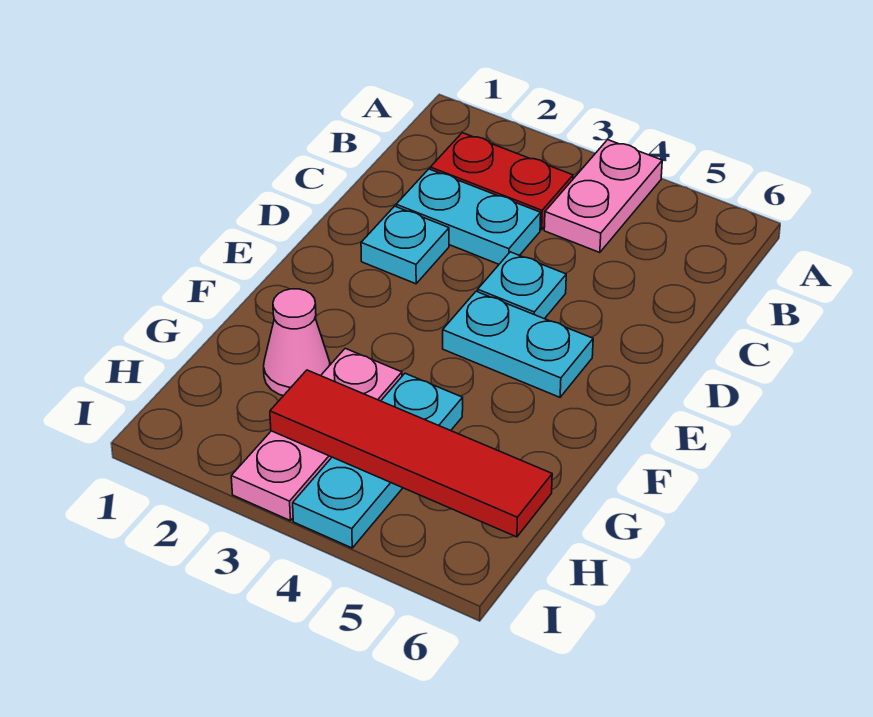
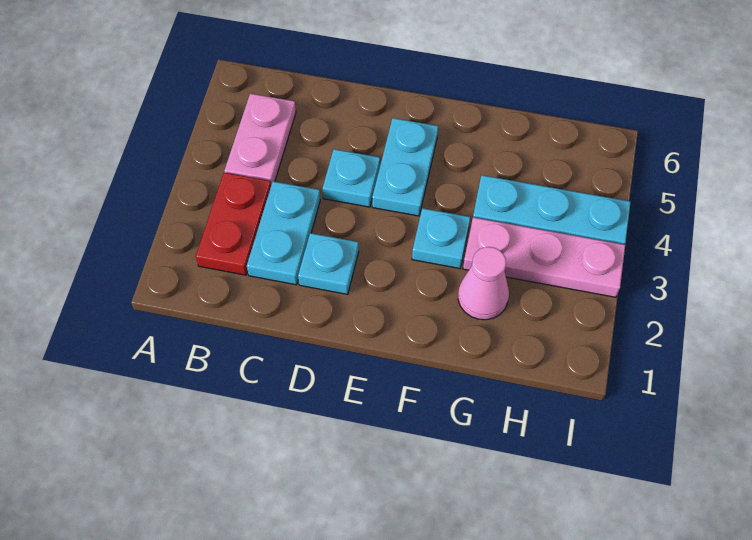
pink plate A4:B4 level 1 -> pink plate B4:B5 level 1
none -> cyan plate F3 level 1
red tile H3:H6 level 2 -> none

